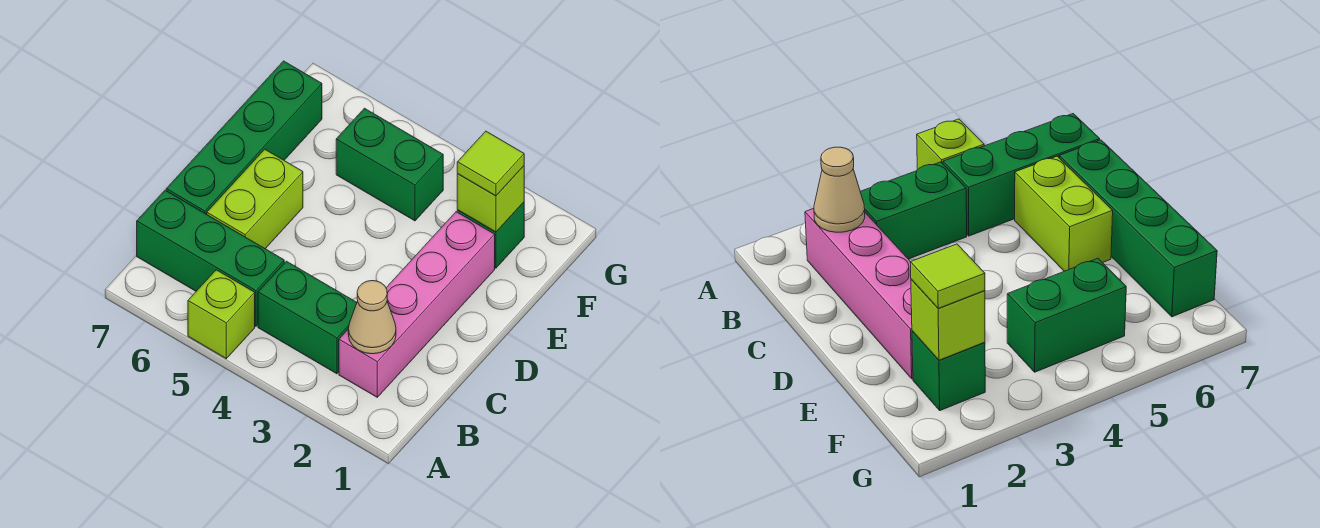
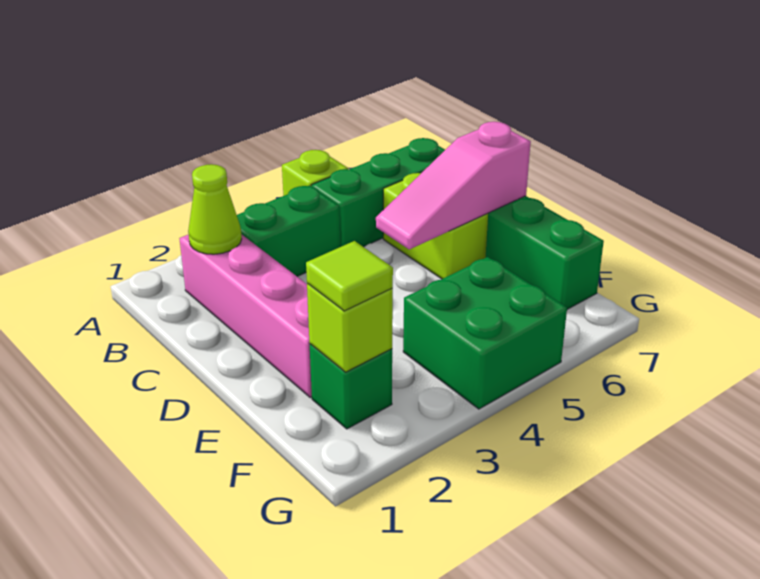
tan cone B2 level 2 -> lime cone B2 level 2
none -> pink slope D5:D7 level 2 top 7
green brick F4:F5 level 1 -> green brick F4:G5 level 1

